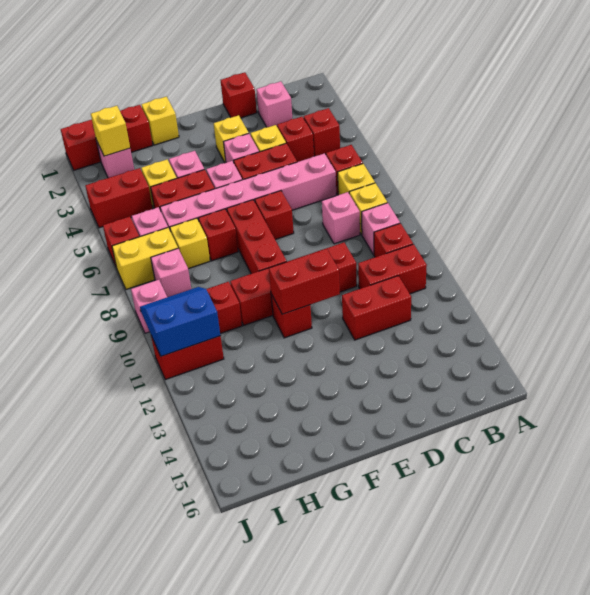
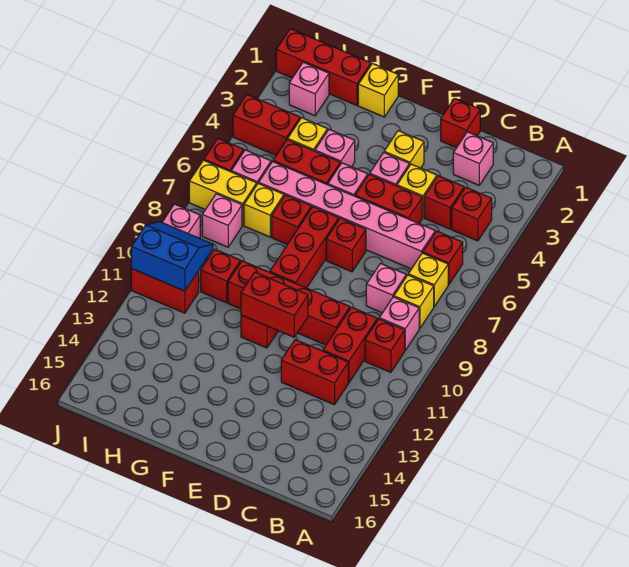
red brick B11:C11 level 1 -> red brick C10:C11 level 1
yellow brick I2 level 2 -> none

